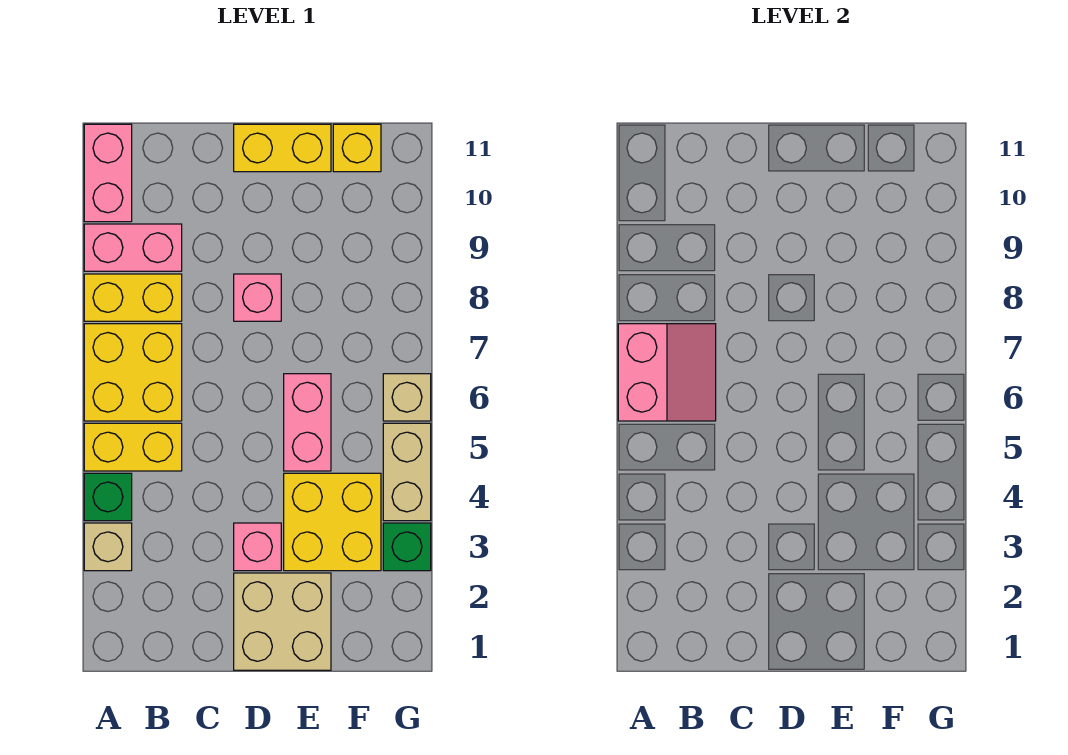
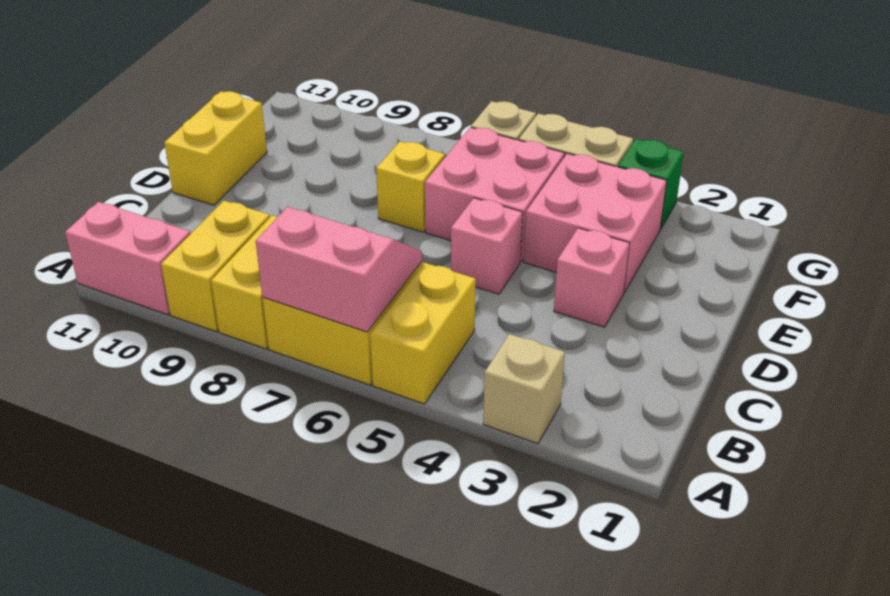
green brick A4 level 1 -> none
pink brick A9:B9 level 1 -> yellow brick A9:B9 level 1
tan brick D1:E2 level 1 -> none
pink brick D8 level 1 -> pink brick D5 level 1
yellow brick E3:F4 level 1 -> pink brick E3:F4 level 1
pink brick E5:E6 level 1 -> pink brick E5:F6 level 1
yellow brick F11 level 1 -> yellow brick E7 level 1

